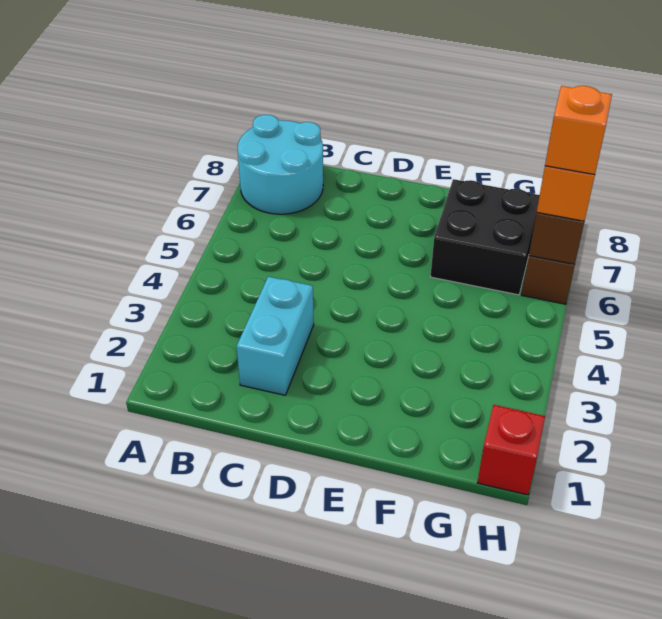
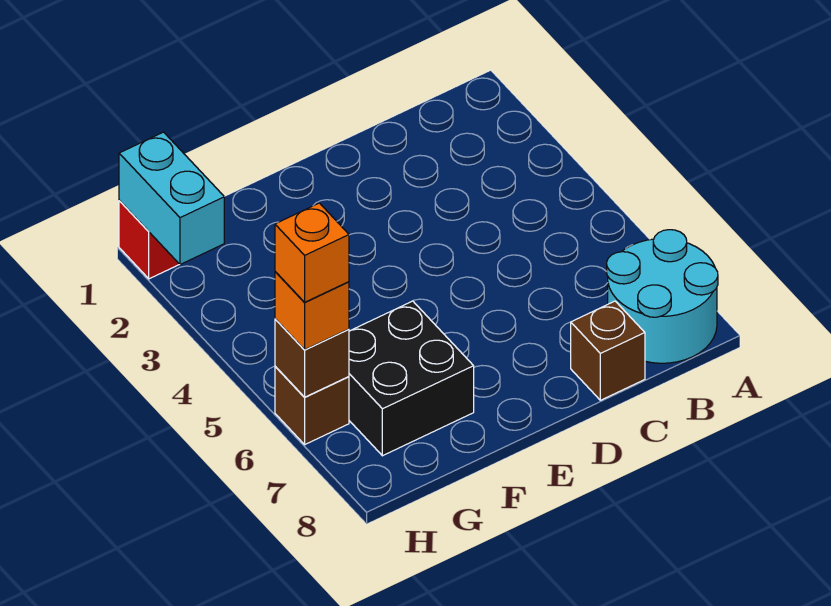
cyan brick C2:C3 level 1 -> cyan brick H1:H2 level 2
none -> brown brick C8 level 1

